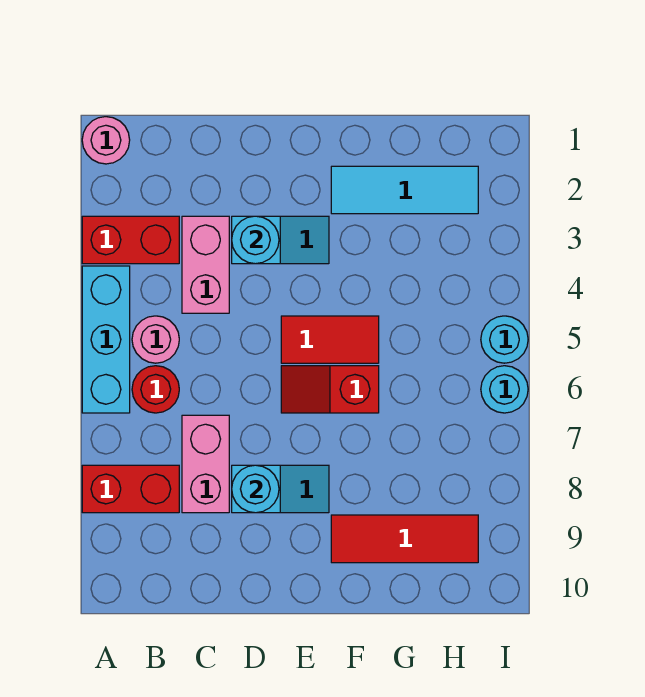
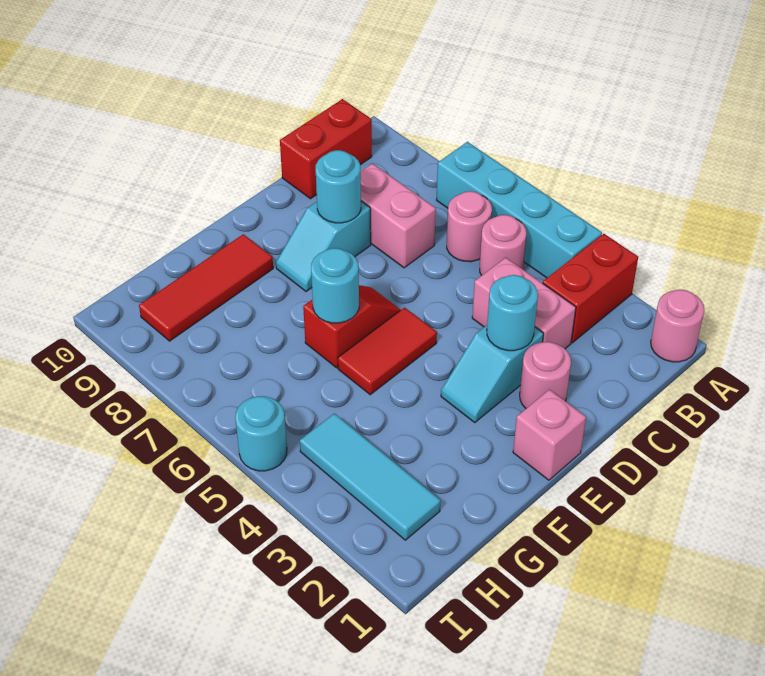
cyan brick A4:A6 level 1 -> cyan brick A4:A7 level 1
red brick A8:B8 level 1 -> red brick B10:C10 level 1
red round brick B6 level 1 -> pink round brick B6 level 1
none -> pink round brick D2 level 1
none -> pink brick E1 level 1
cyan tile F2:H2 level 1 -> cyan tile H2:H4 level 1
cyan round brick I6 level 1 -> cyan round brick F6 level 2

